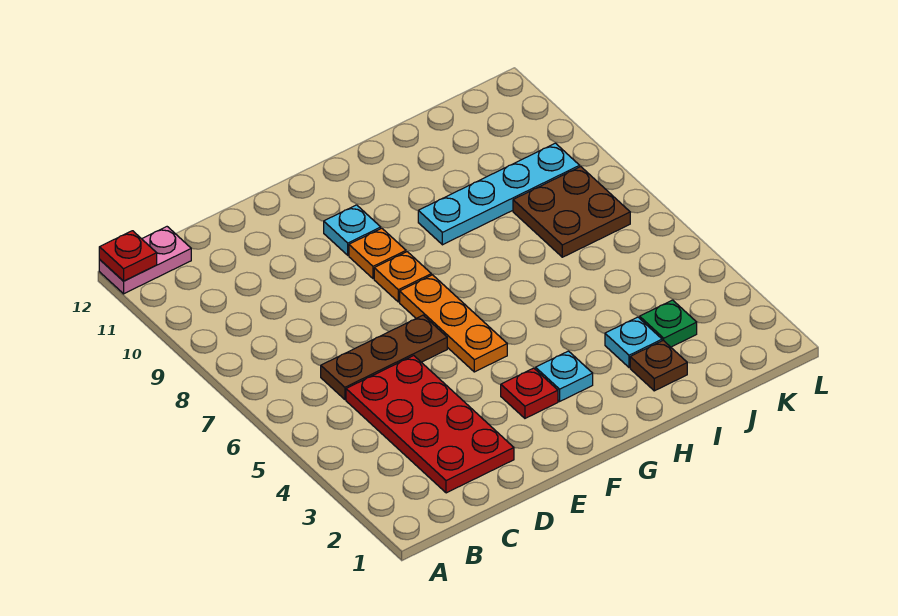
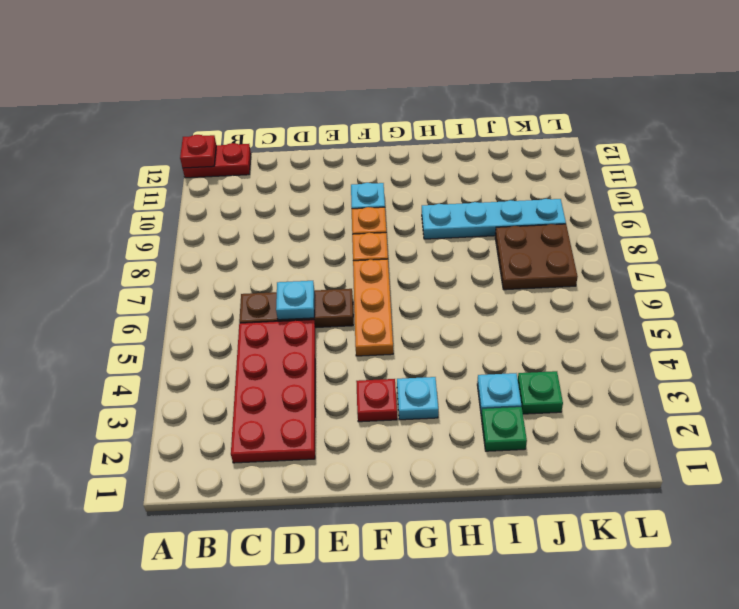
pink plate A12:B12 level 1 -> red plate A12:B12 level 1
none -> cyan plate D6 level 2
brown plate I2 level 1 -> green plate I2 level 1

